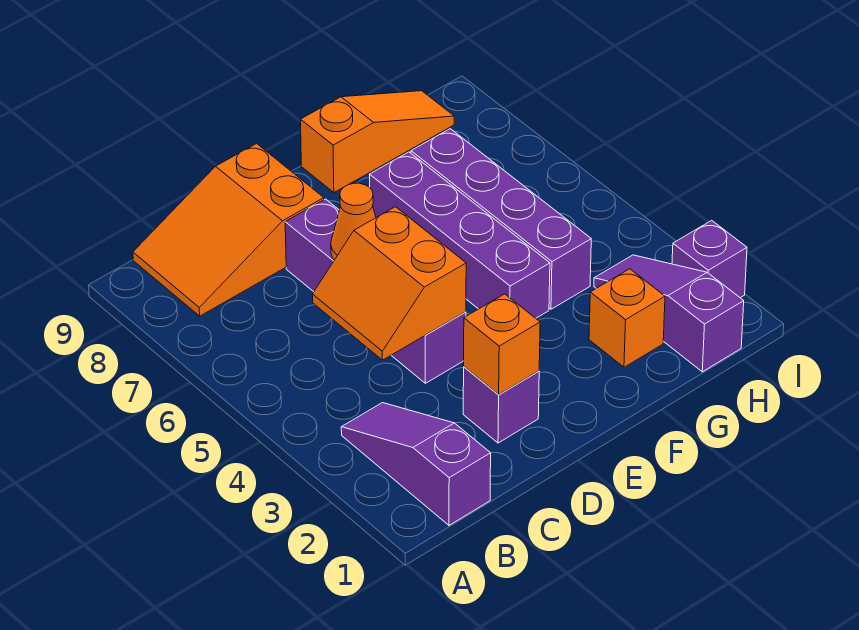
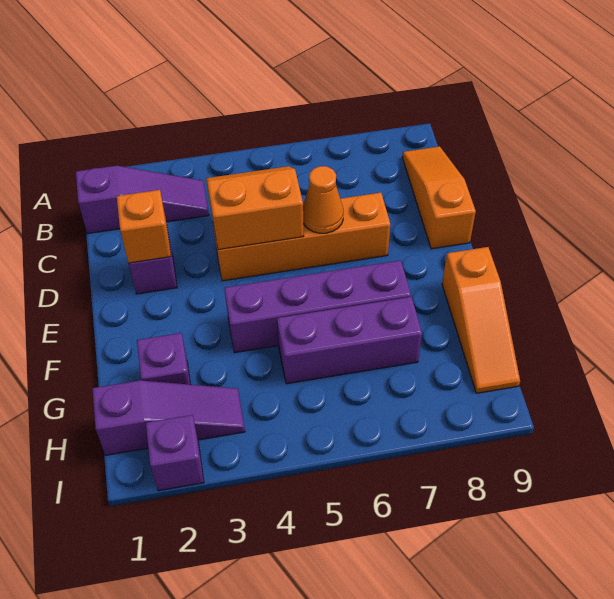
orange slope B8:D9 level 1 top D -> orange slope B9:D9 level 1 top D
purple brick D4:D7 level 1 -> orange brick D4:D7 level 1
orange brick G2 level 1 -> purple brick G2 level 1
purple brick G4:G7 level 1 -> purple brick G5:G7 level 1

